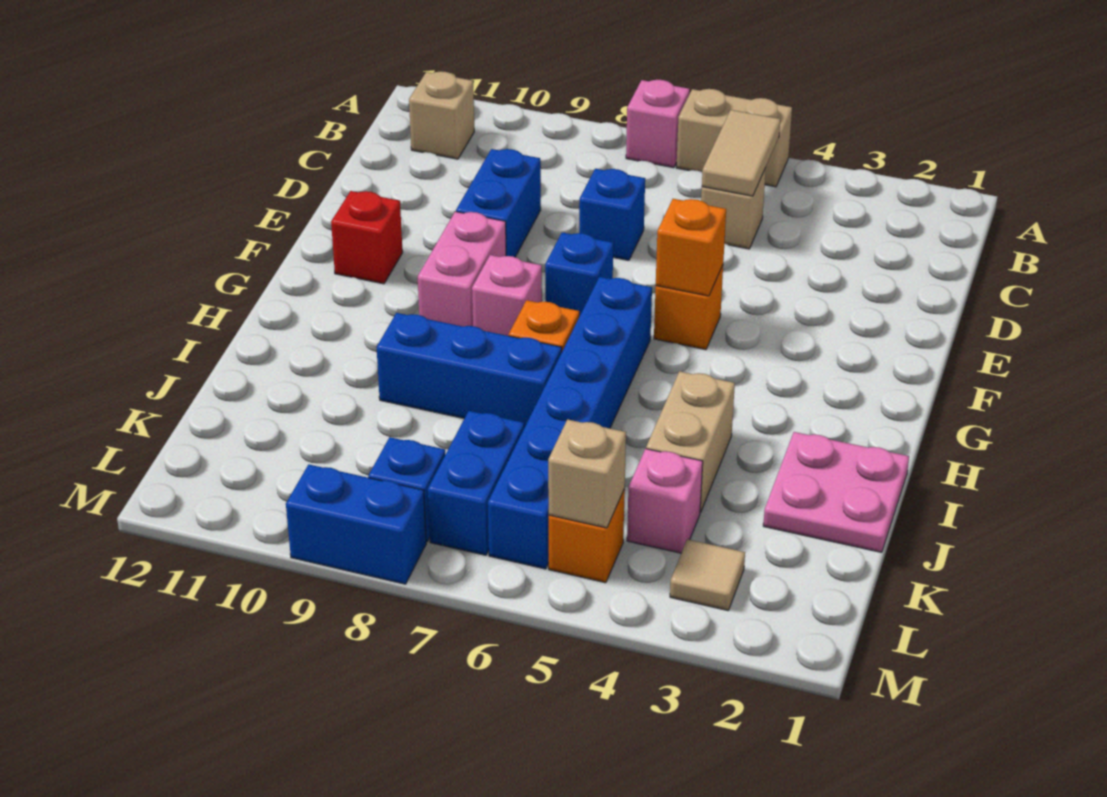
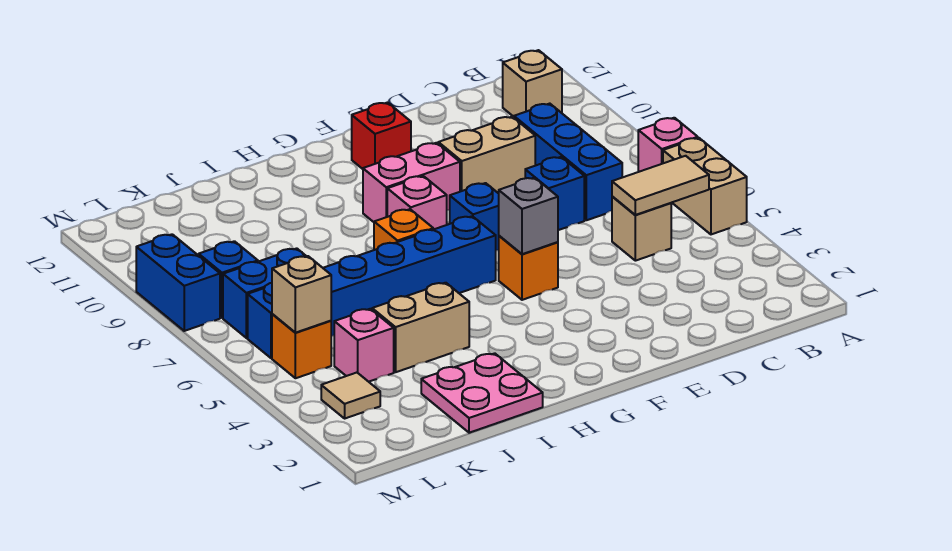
blue brick D9:E9 level 1 -> tan brick D9:E9 level 1
orange brick F5 level 2 -> grey brick F5 level 2
blue brick I7:I9 level 1 -> blue brick C7:C9 level 1

